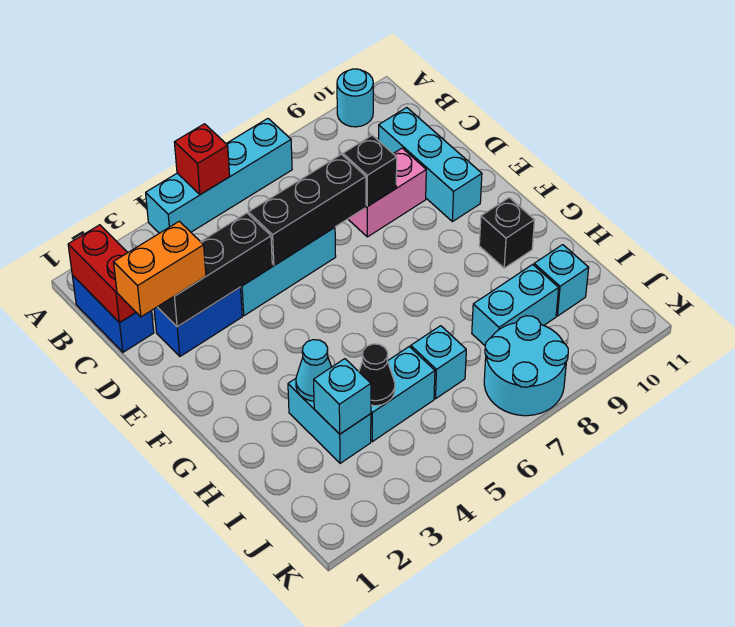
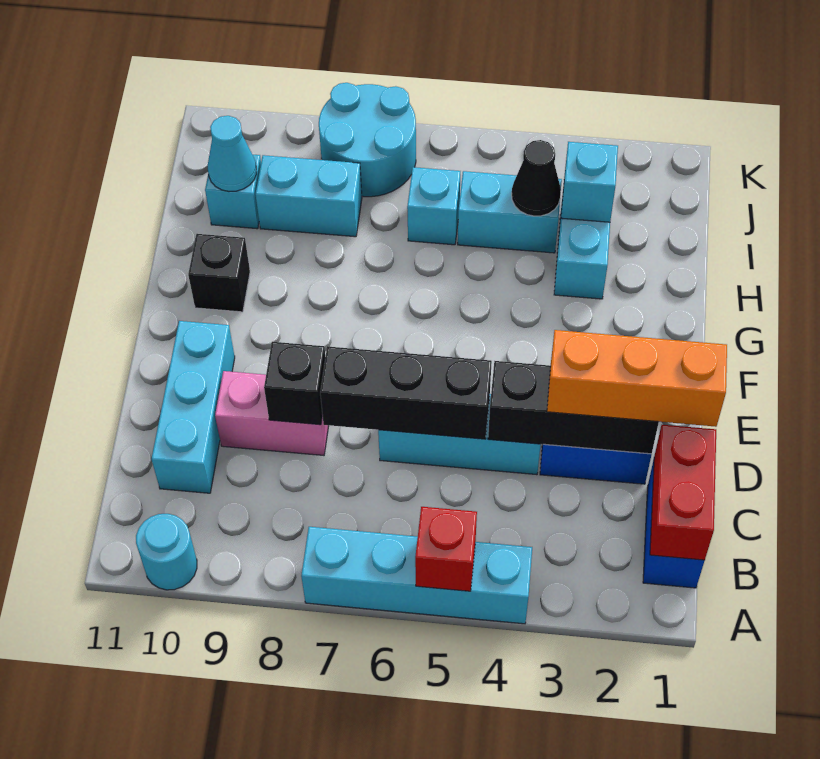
orange brick D1:D2 level 3 -> orange brick D1:D3 level 3
cyan cone H3 level 2 -> cyan cone I10 level 2

